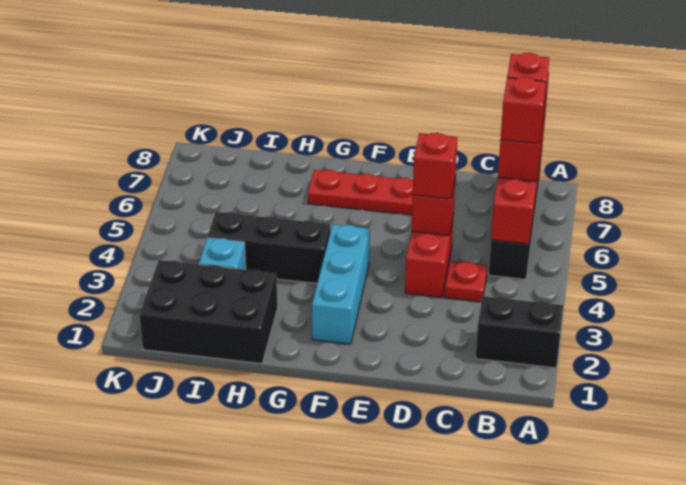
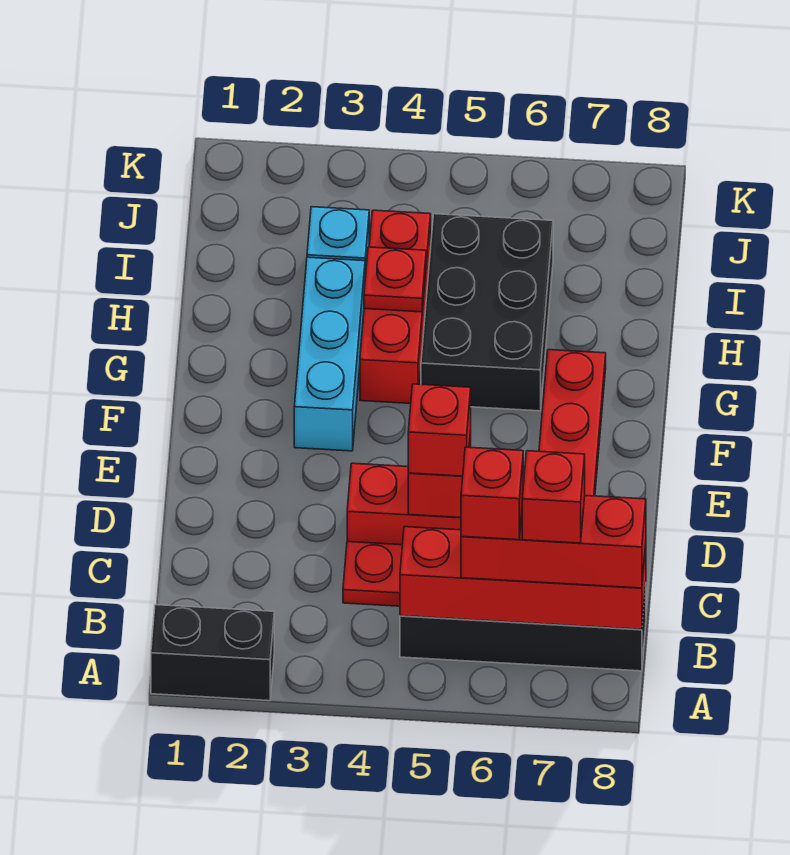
black brick A2:B2 level 1 -> black brick A1:A2 level 1
cyan brick F2:F4 level 1 -> cyan brick F3:H3 level 1
black brick G4:I4 level 1 -> red brick G4:I4 level 1
black brick H1:J2 level 1 -> black brick G5:I6 level 1
none -> red plate H4 level 2

